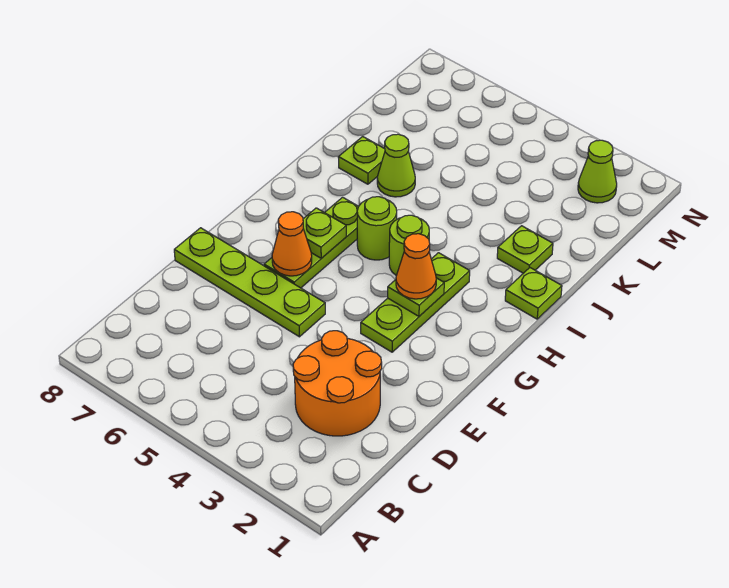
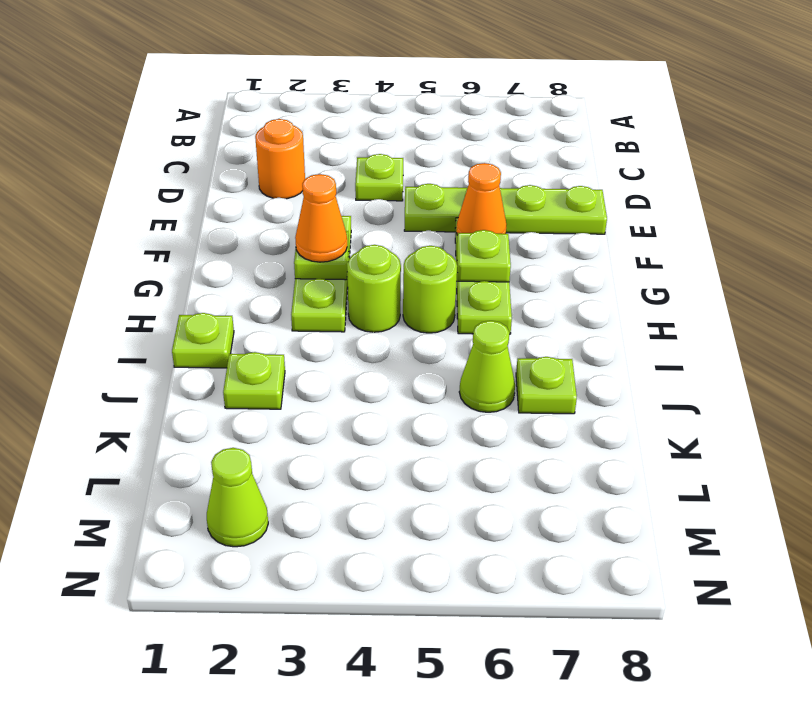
orange round brick C2:D3 level 1 -> orange round brick D2 level 1
none -> lime plate D4 level 1

